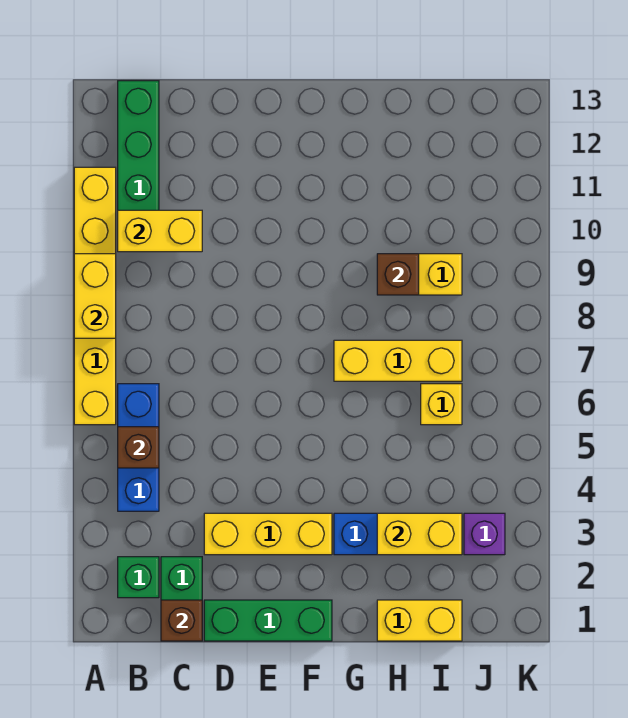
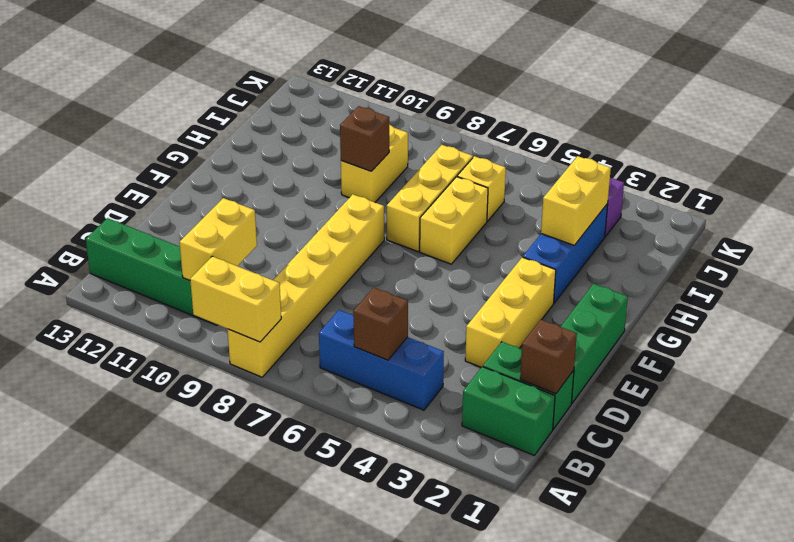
yellow brick A6:A11 level 1 -> yellow brick A8:F8 level 1
green brick B2 level 1 -> green brick B1:B2 level 1
yellow brick H1:I1 level 1 -> yellow brick G6:H6 level 1

